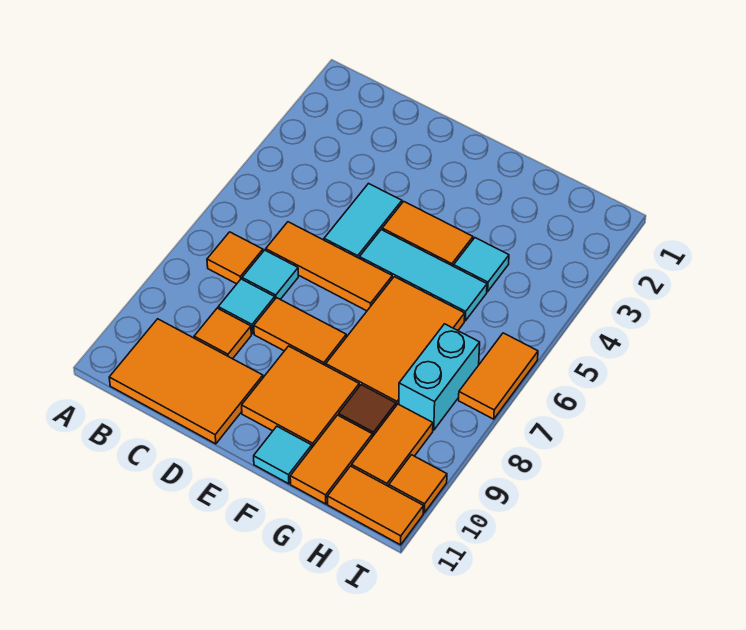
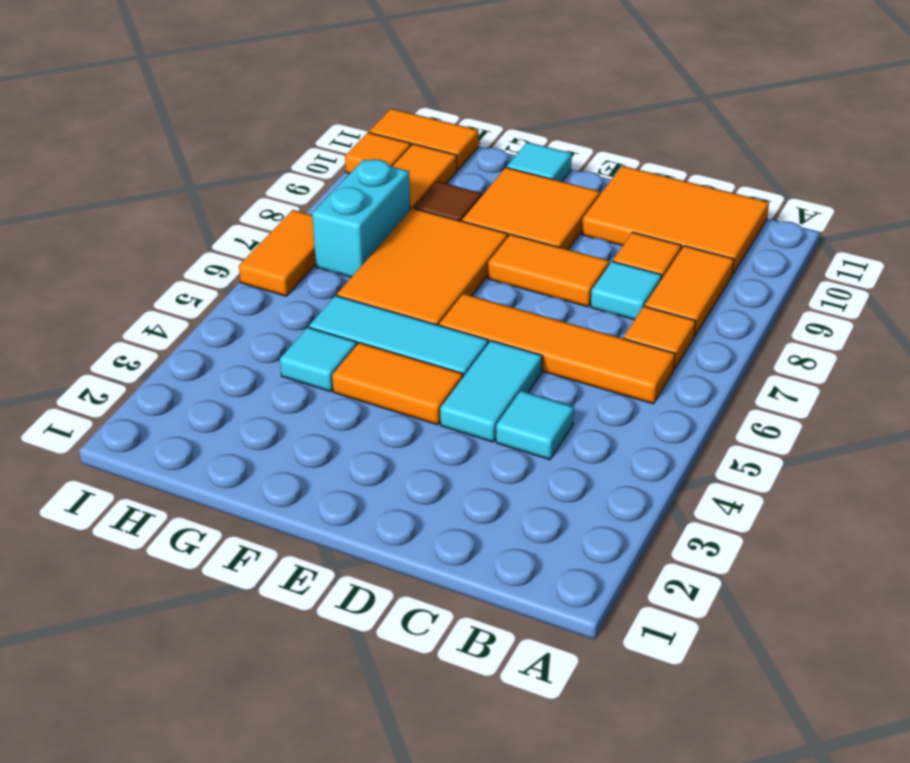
orange tile C6:E6 level 1 -> orange tile B6:E6 level 1
cyan tile C7 level 1 -> cyan tile C4 level 1
orange tile G10:G11 level 1 -> orange tile B8:B9 level 1

